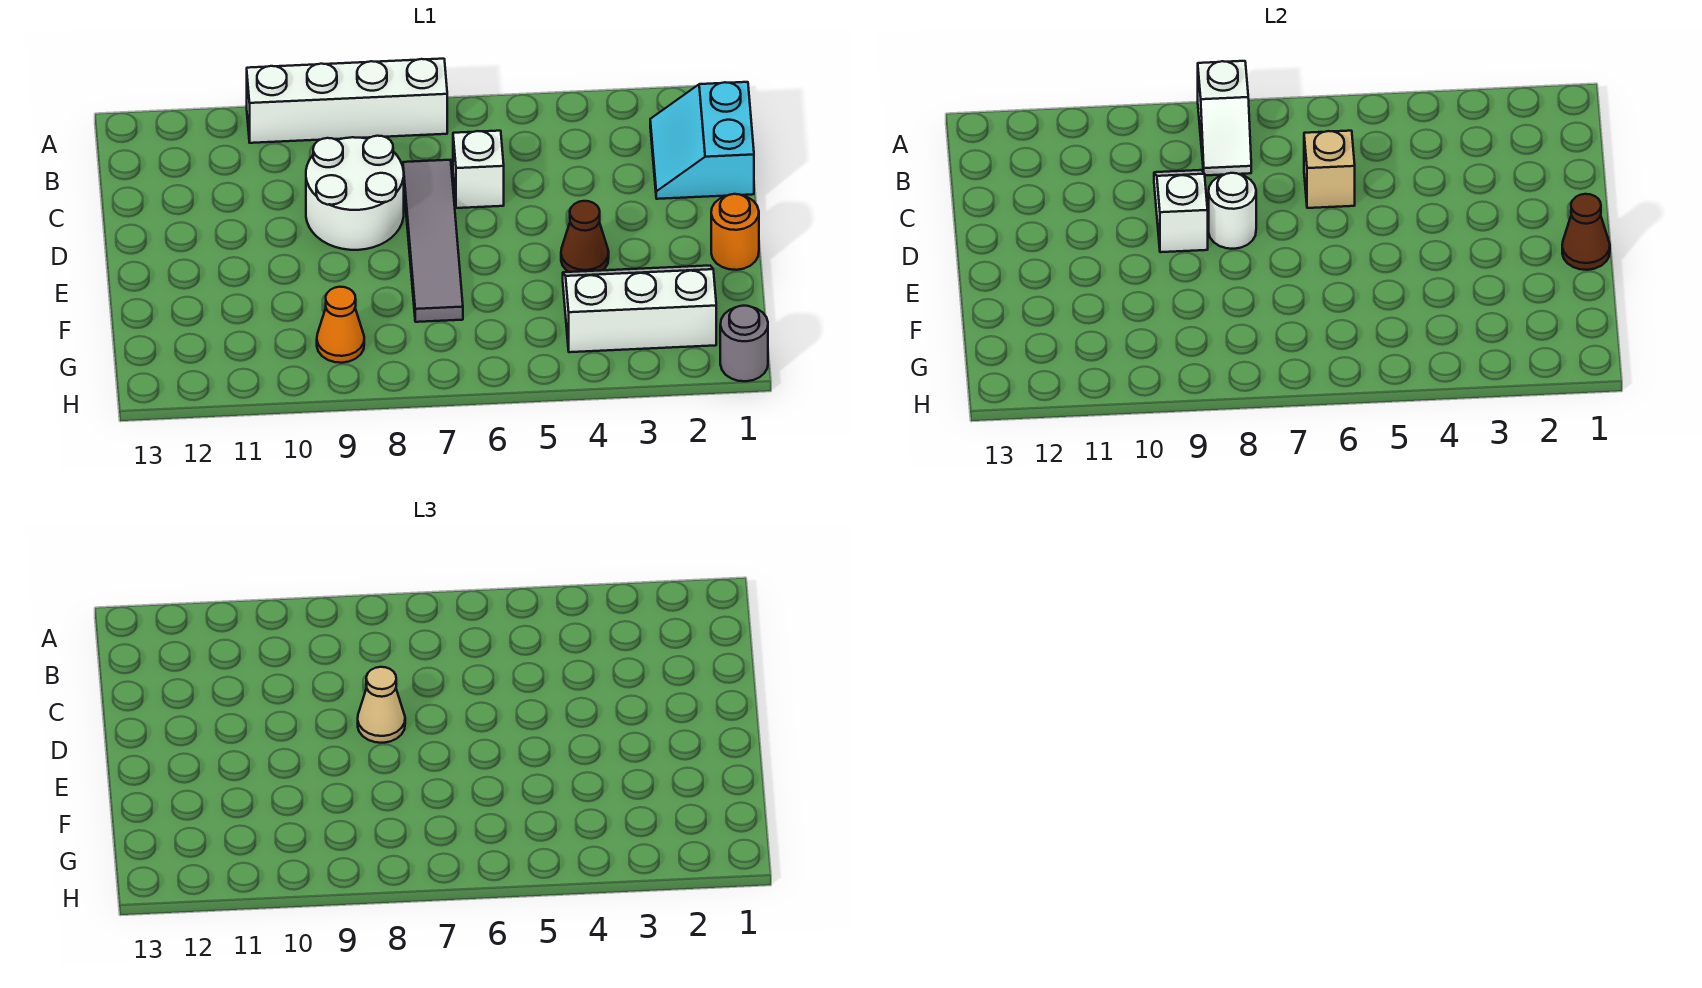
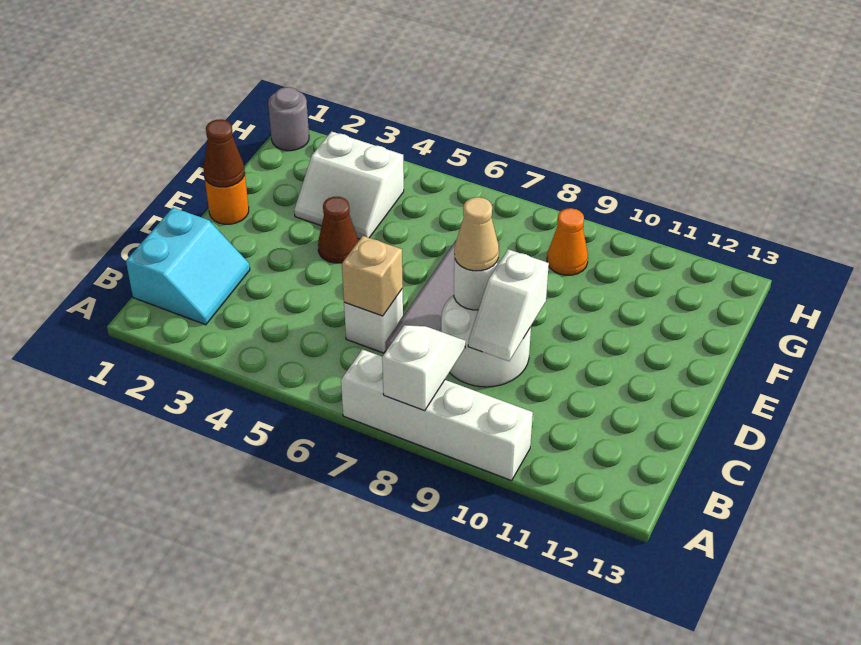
white slope F2:G4 level 1 top G -> white slope F3:G4 level 1 top G

